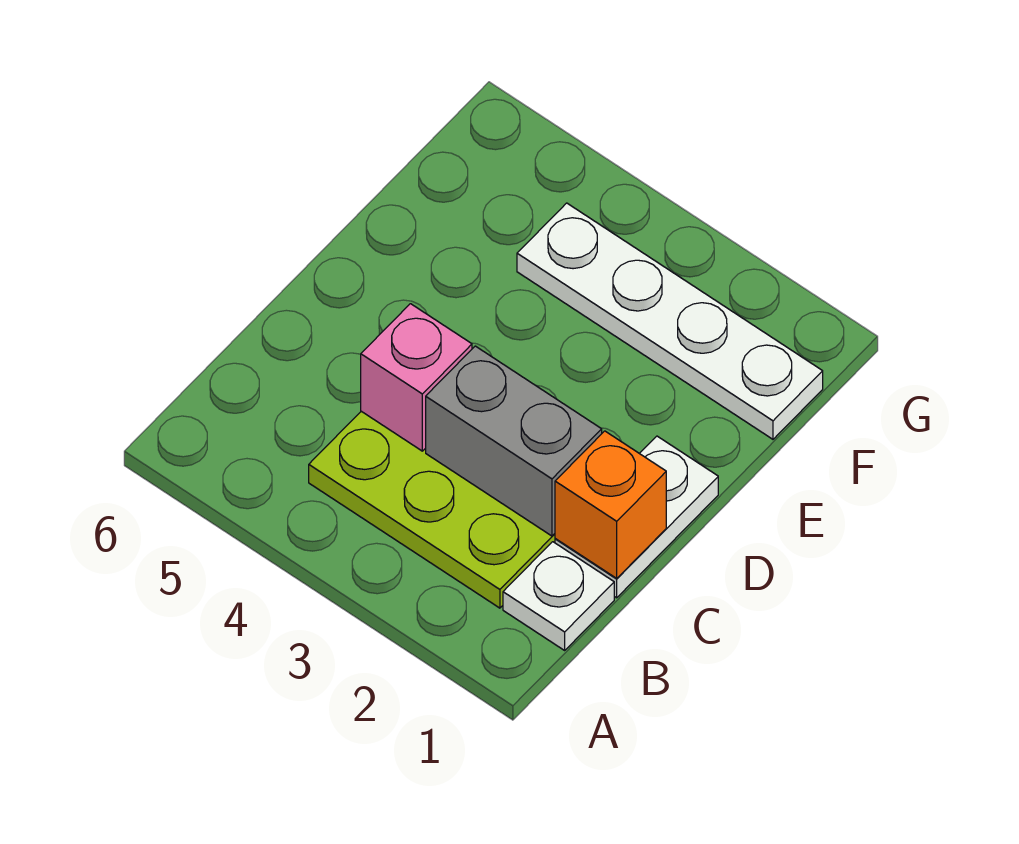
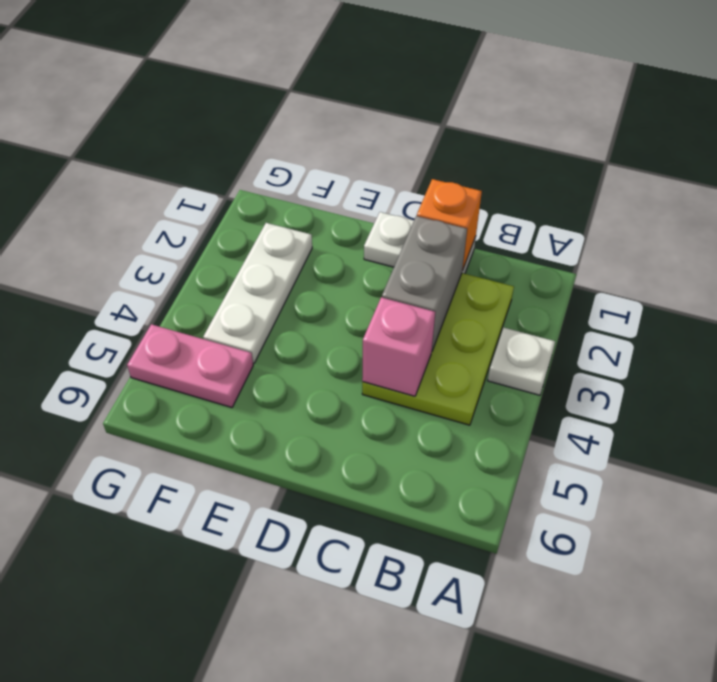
white plate B1 level 1 -> white plate A3 level 1
white plate F1:F4 level 1 -> white plate F2:F4 level 1
none -> pink plate F5:G5 level 1

